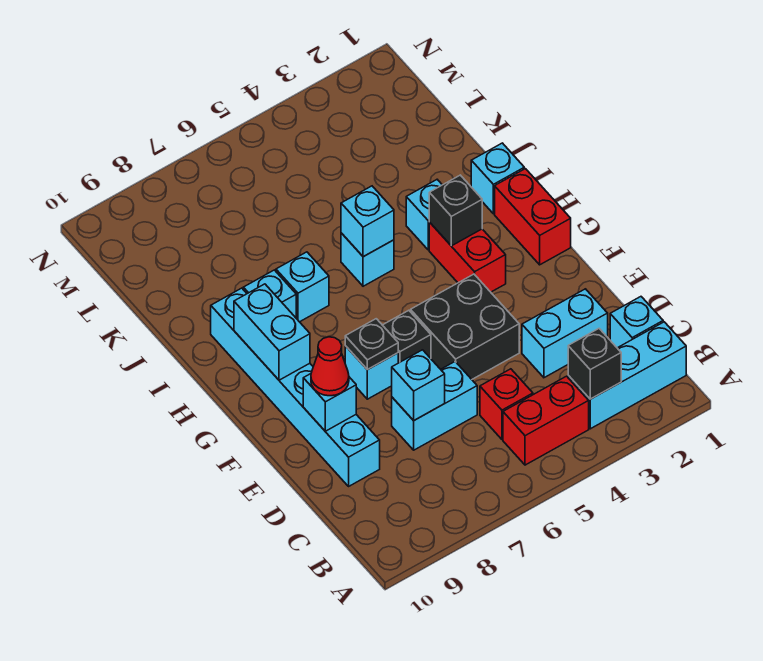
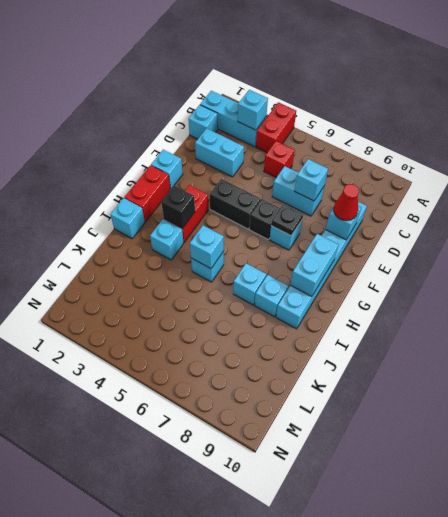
black brick B3 level 2 -> cyan brick B3 level 2
red brick B4:B5 level 1 -> red brick A4:B4 level 1
black brick E4:F5 level 1 -> black brick F4:F5 level 1
none -> cyan brick F1 level 1

